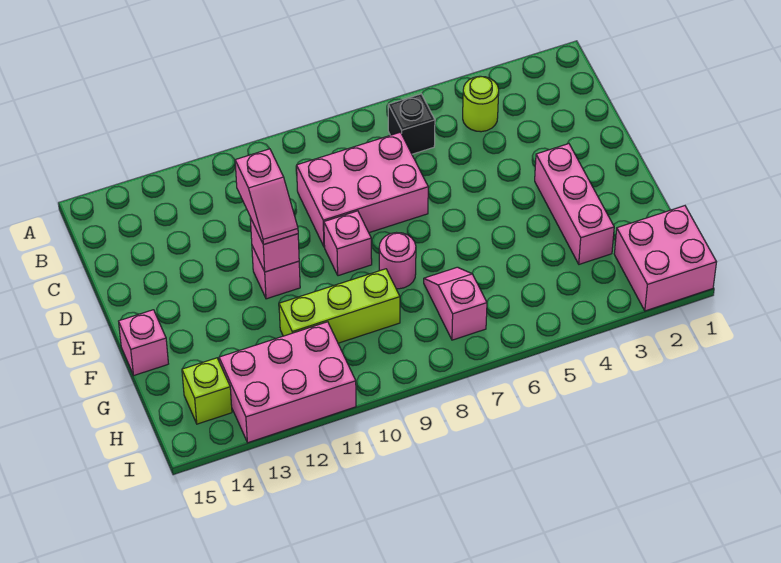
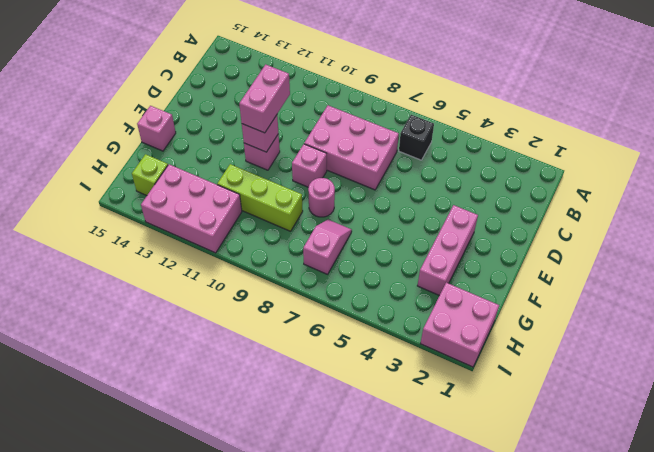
lime round brick B4 level 1 -> none
pink slope D11:E11 level 3 top D -> pink brick D11:E11 level 3

